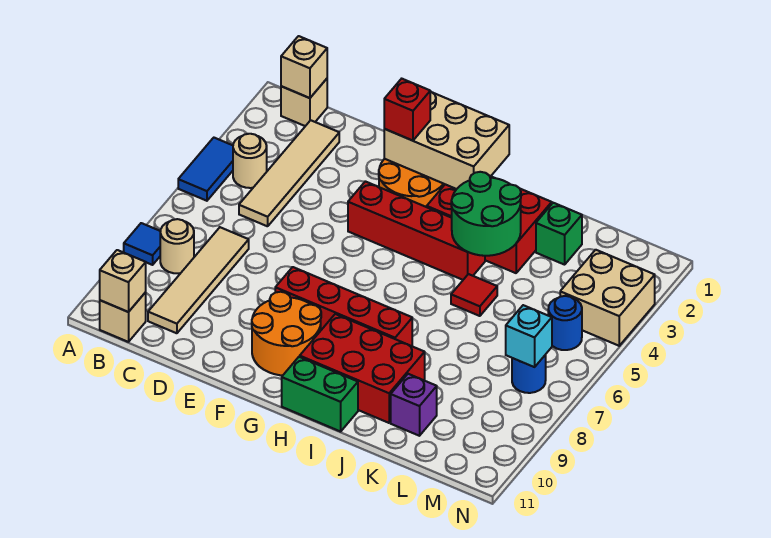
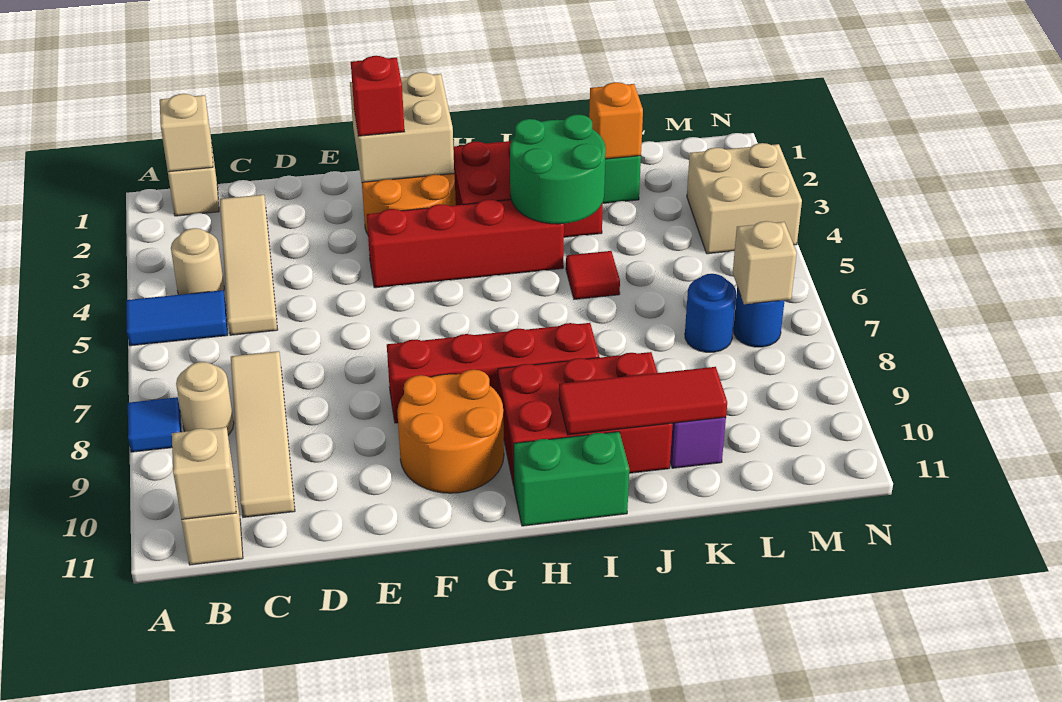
blue tile A4:A5 level 1 -> blue tile A5:B5 level 1
tan brick F1:H2 level 2 -> tan brick F1:G2 level 2
none -> red tile I10:K10 level 2
none -> orange brick K2 level 2
blue round brick M5 level 1 -> blue round brick L7 level 1
cyan brick M7 level 2 -> tan brick M7 level 2

